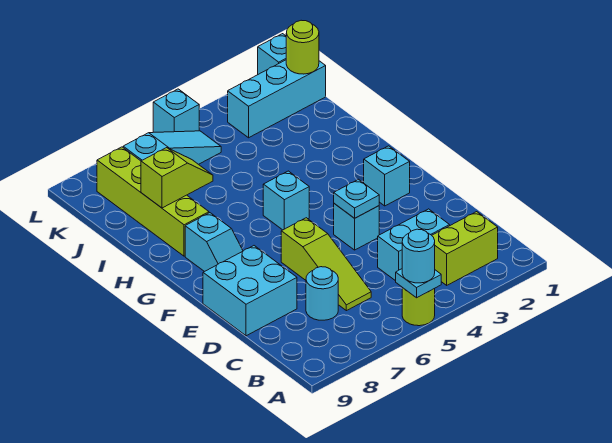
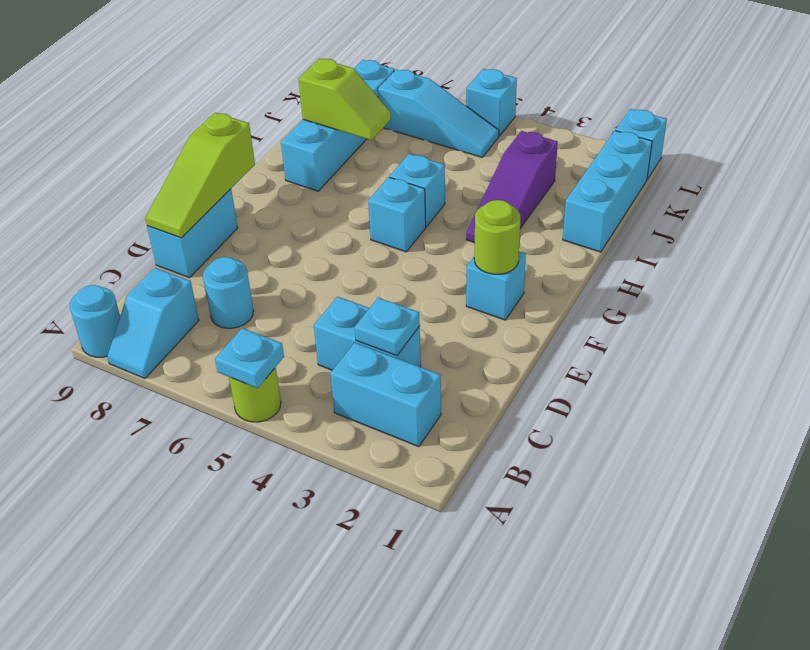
cyan round brick A5 level 3 -> cyan round brick A9 level 1
lime brick B2:B3 level 1 -> cyan brick B2:B3 level 1
lime slope C6:E6 level 1 top E -> lime slope D9:F9 level 2 top F
cyan brick D8:E9 level 1 -> cyan brick D9:E9 level 1
cyan brick E4 level 1 -> cyan brick H5 level 1
cyan plate E4 level 2 -> cyan plate C3 level 2
cyan slope F8:G8 level 1 top G -> cyan slope A8:B8 level 1 top B
none -> purple slope H3:J3 level 1 top J
lime brick H8:K8 level 1 -> cyan brick H8:K8 level 1
cyan brick K1:K3 level 1 -> cyan brick I1:K1 level 1
lime round brick K1 level 2 -> lime round brick F2 level 2

